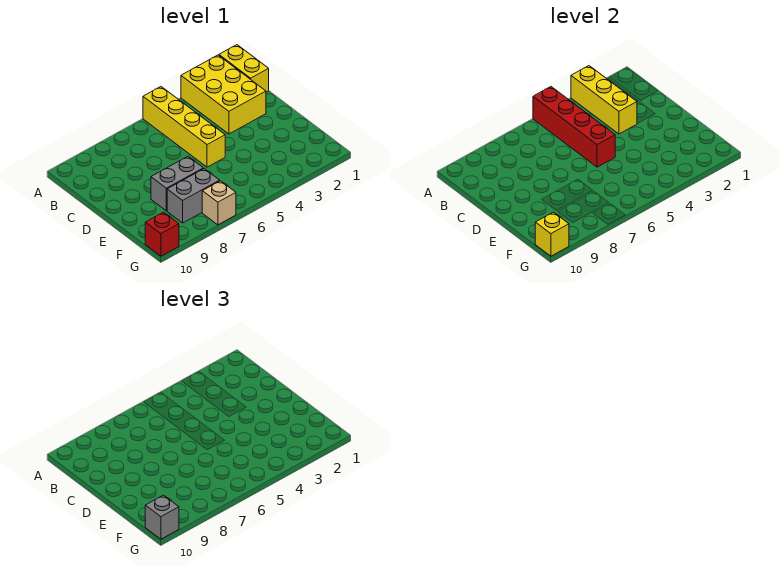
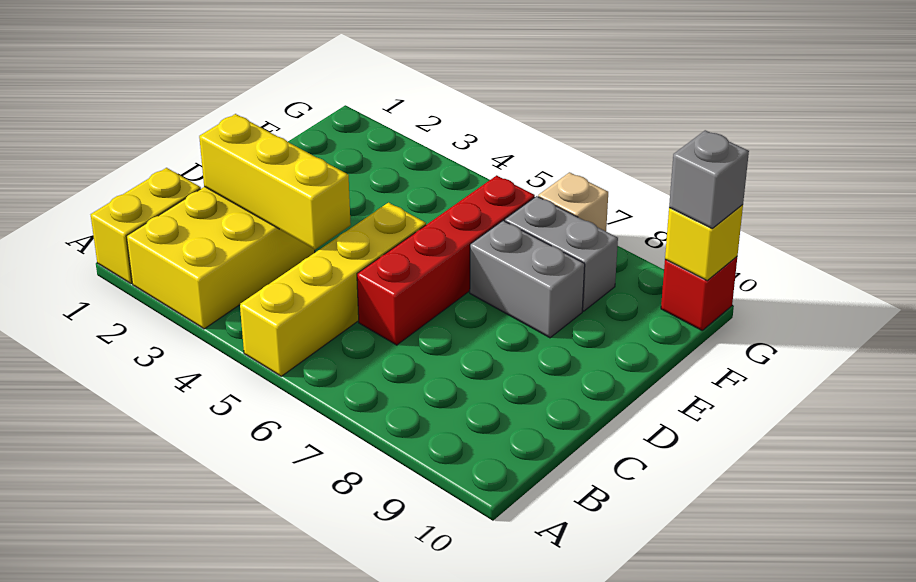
yellow brick A3:C3 level 2 -> yellow brick C2:C4 level 2
red brick A5:D5 level 2 -> red brick C6:F6 level 1

